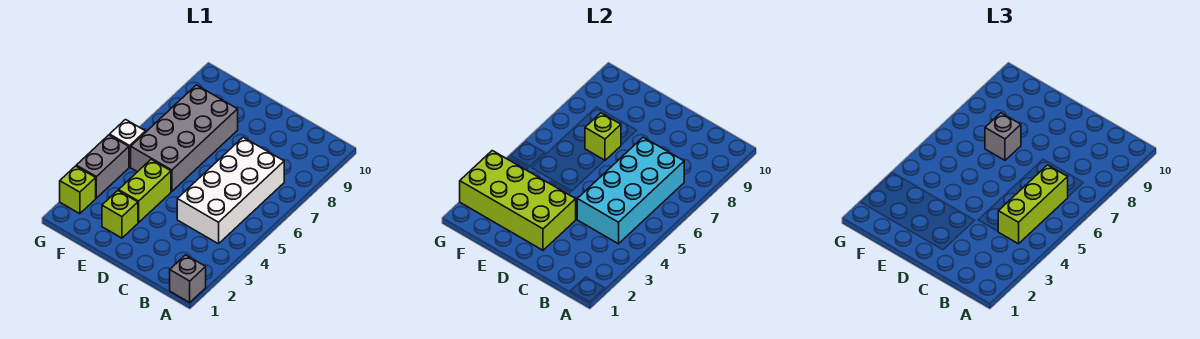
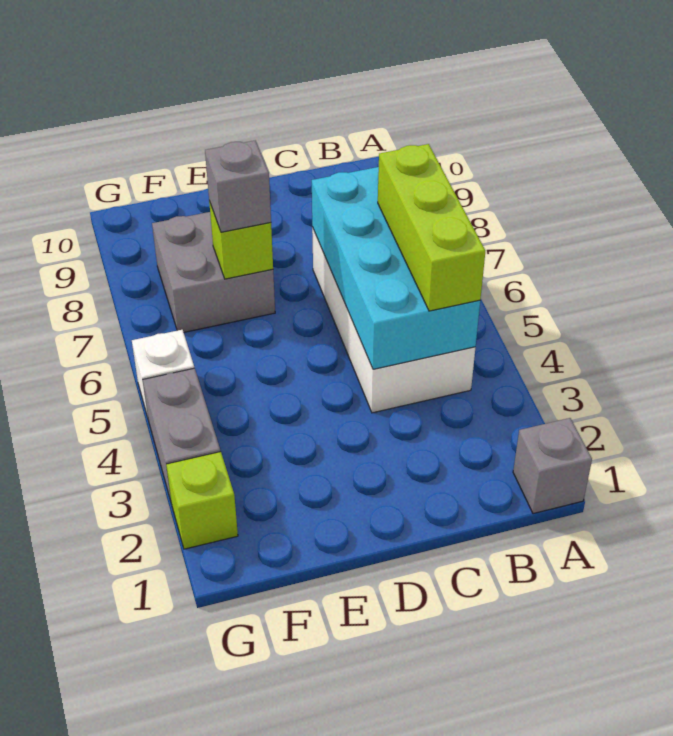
lime brick D2:G3 level 2 -> none
lime brick E2 level 1 -> none
lime brick E3:E4 level 1 -> none
grey brick E5:F8 level 1 -> grey brick E7:F8 level 1

